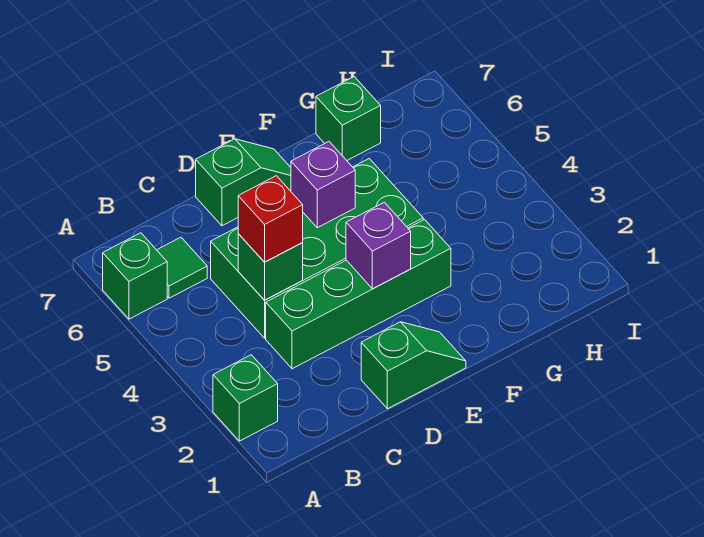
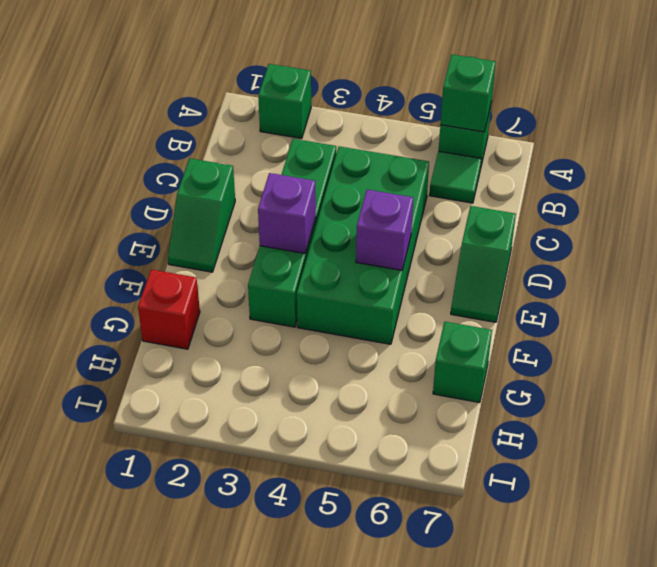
green brick C4 level 2 -> green brick A6 level 2
red brick C4 level 3 -> red brick G1 level 1

